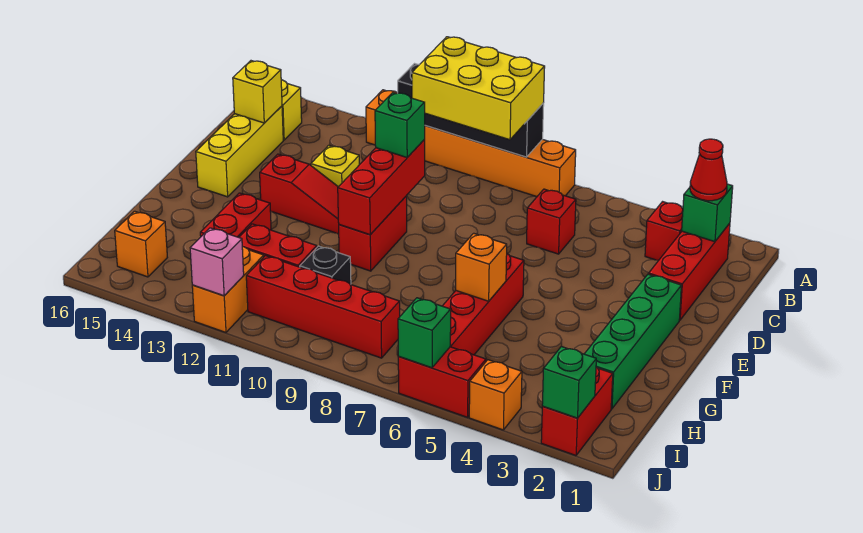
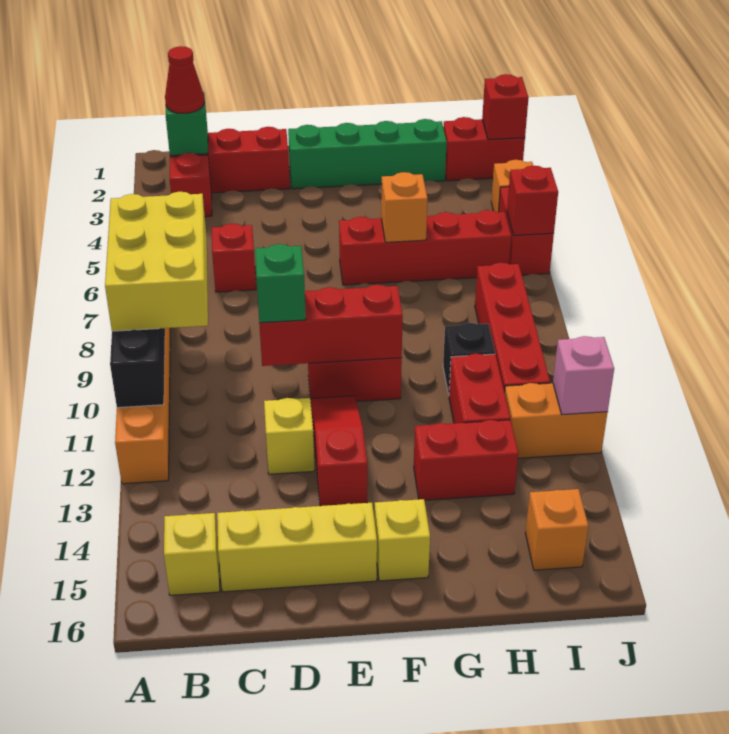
yellow brick C15 level 2 -> yellow brick F15 level 1
green brick J2 level 2 -> red brick J2 level 2
green brick J6 level 2 -> red brick J6 level 2

